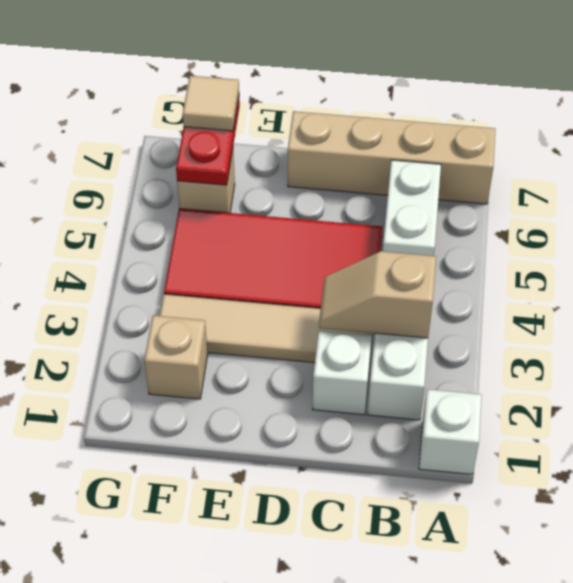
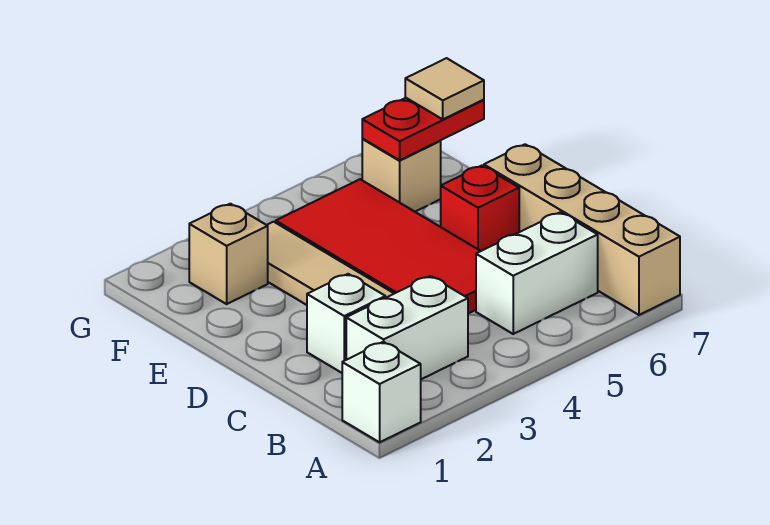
tan slope B3:C3 level 2 top B -> none
none -> red brick D6 level 1

